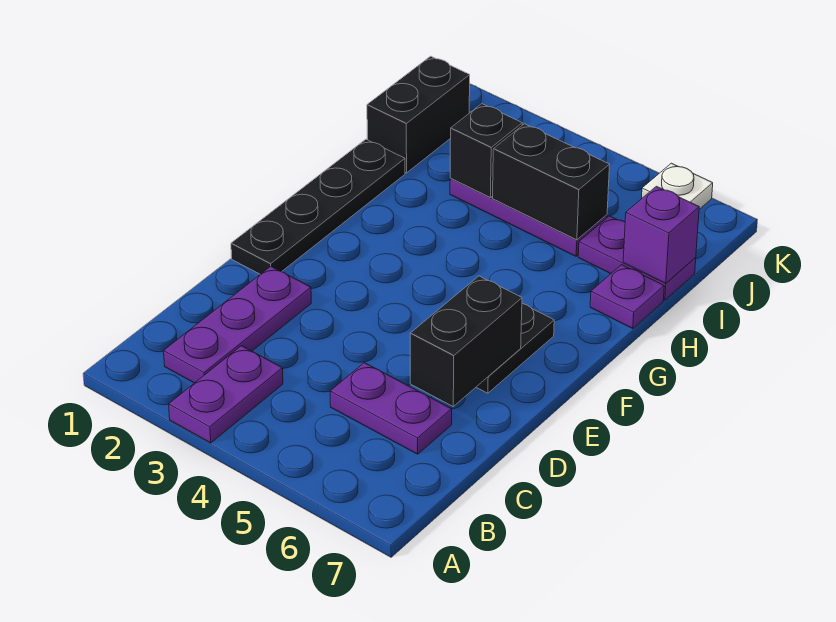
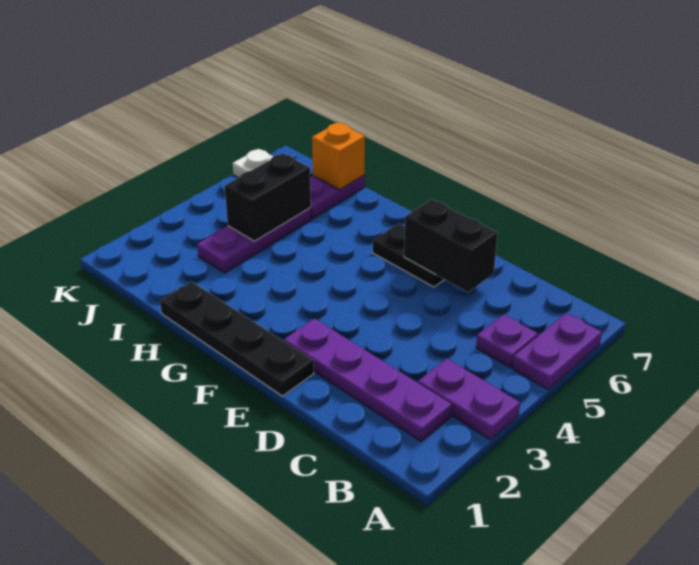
purple plate B2:D2 level 1 -> purple plate B2:E2 level 1
purple plate C5:C6 level 1 -> purple plate A5:A6 level 1
purple plate H7 level 1 -> purple plate B5 level 1
black brick I1:J1 level 1 -> none
black brick I3 level 2 -> none
purple brick I7 level 2 -> orange brick I7 level 2

